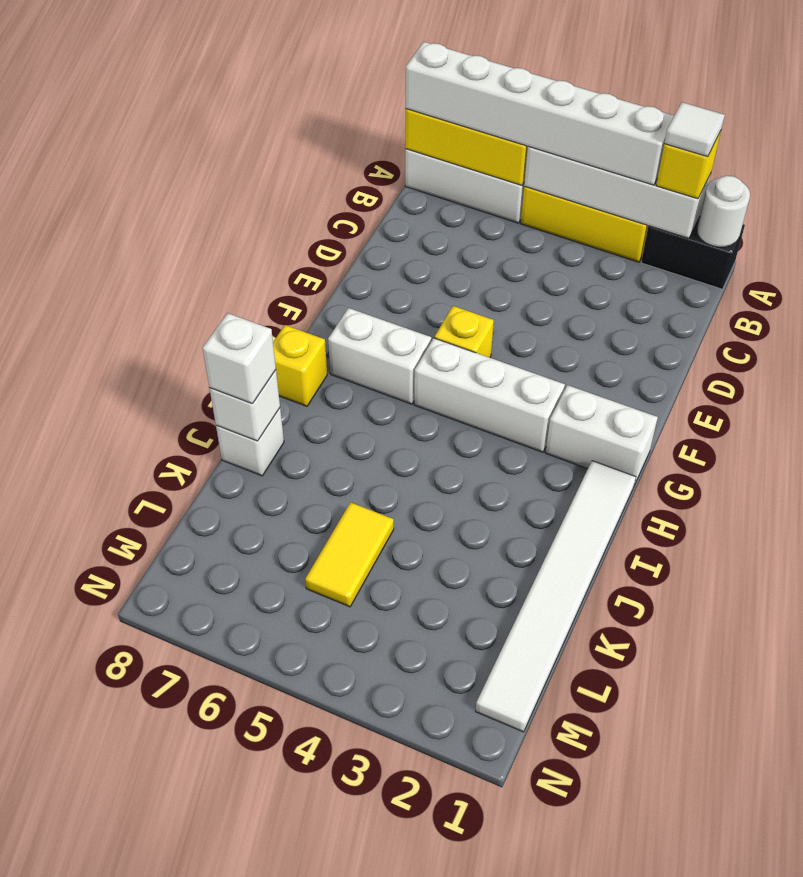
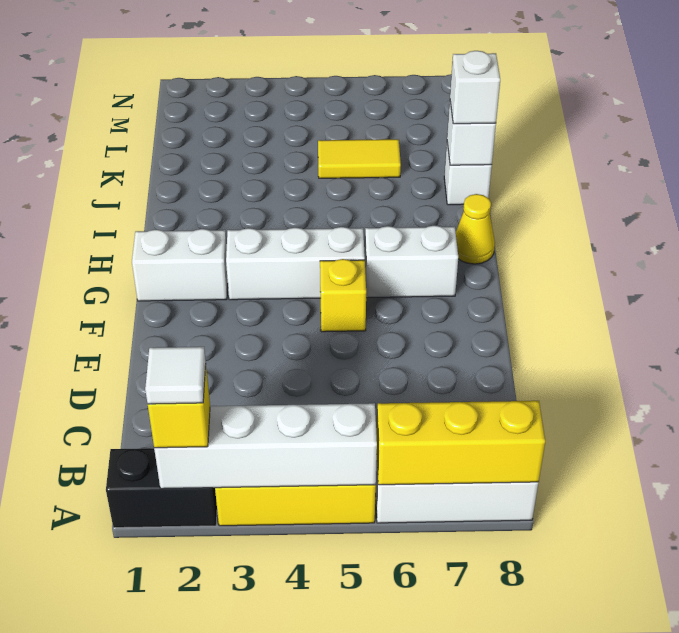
white round brick A1 level 2 -> none
white brick A3:A8 level 3 -> none
white tile H1:M1 level 1 -> none
yellow brick H8 level 1 -> yellow cone H8 level 1
yellow tile K5:L5 level 1 -> yellow tile K5:K6 level 1

